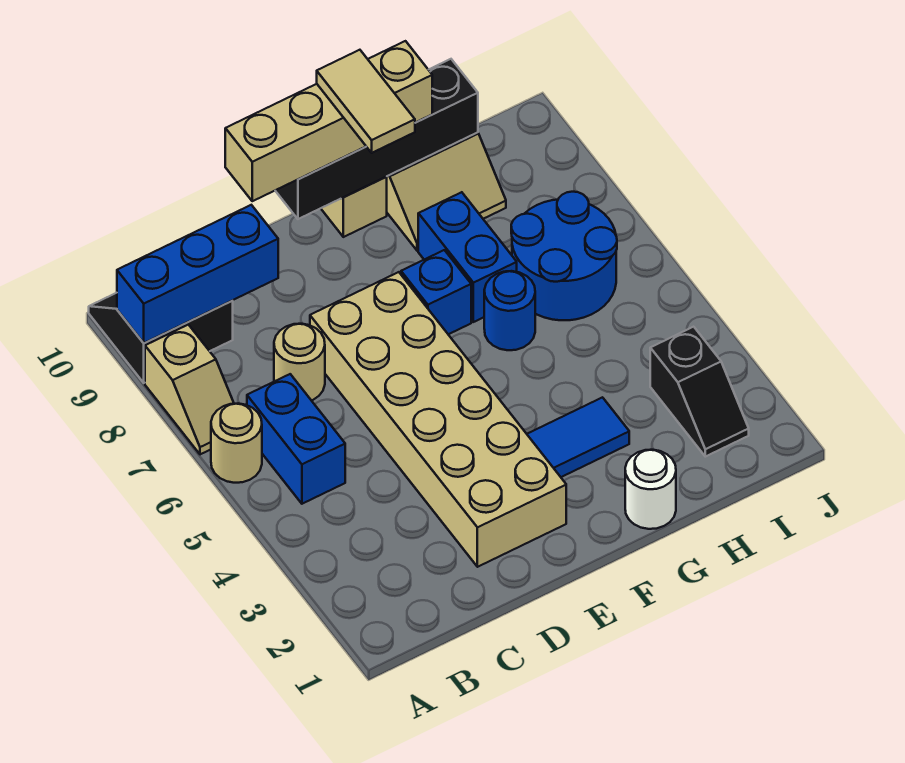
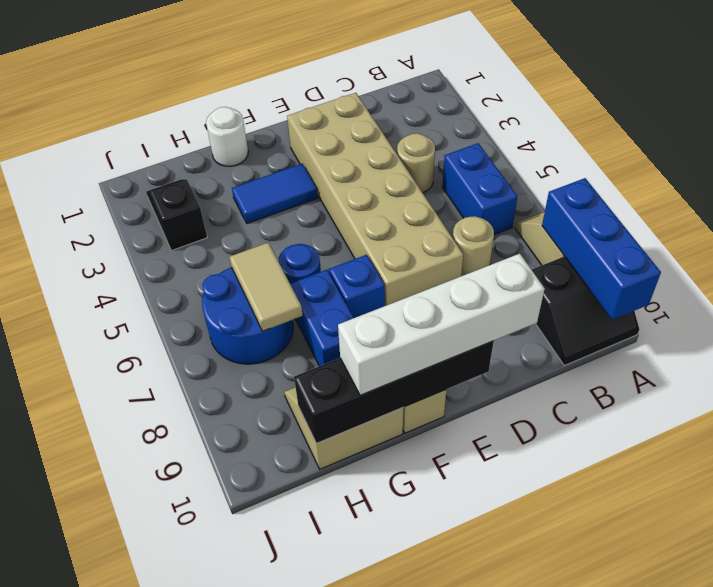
tan round brick A6 level 1 -> tan round brick C4 level 1
blue brick A9:C9 level 2 -> blue brick A8:A10 level 2
tan brick D10:G10 level 3 -> white brick D10:G10 level 3
tan tile F9:F10 level 4 -> tan tile H6:H7 level 2

